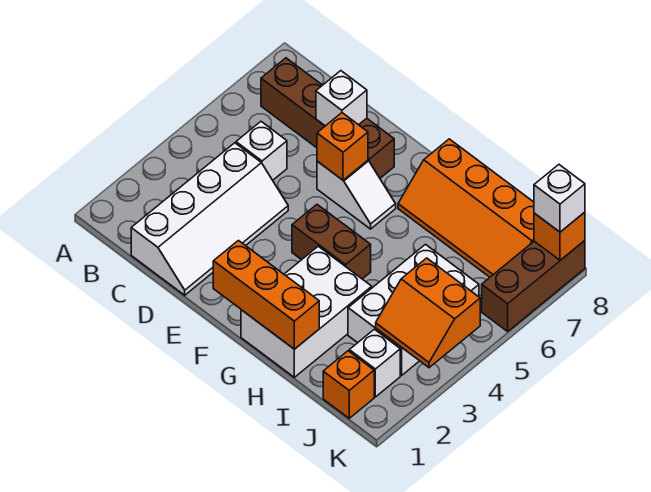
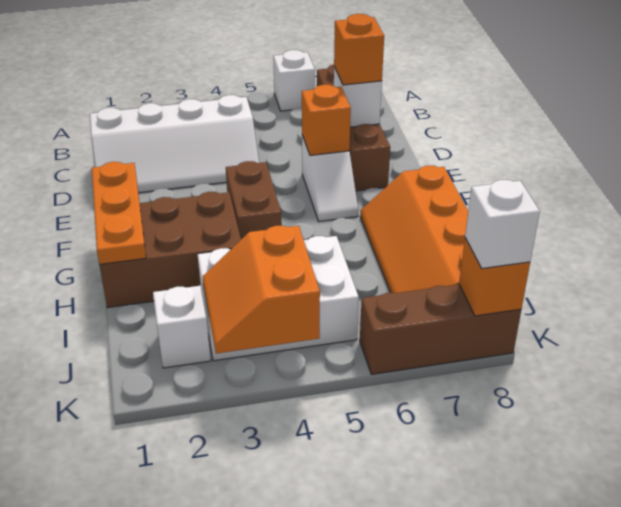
white brick C5 level 1 -> white brick A6 level 1
orange brick F1:H1 level 2 -> orange plate F1:H1 level 2
white brick G1:H3 level 1 -> brown brick G1:H3 level 1
orange brick J1 level 1 -> orange brick D7 level 3

